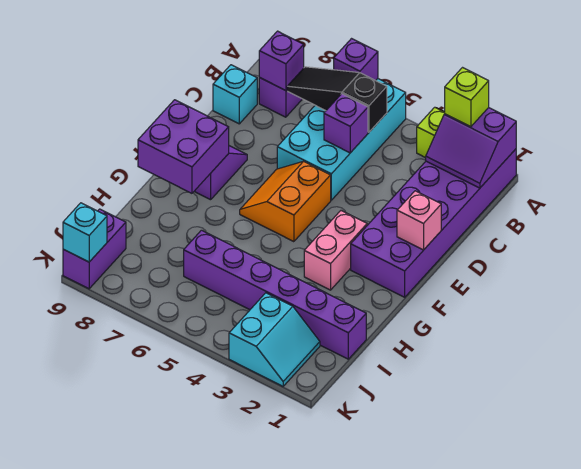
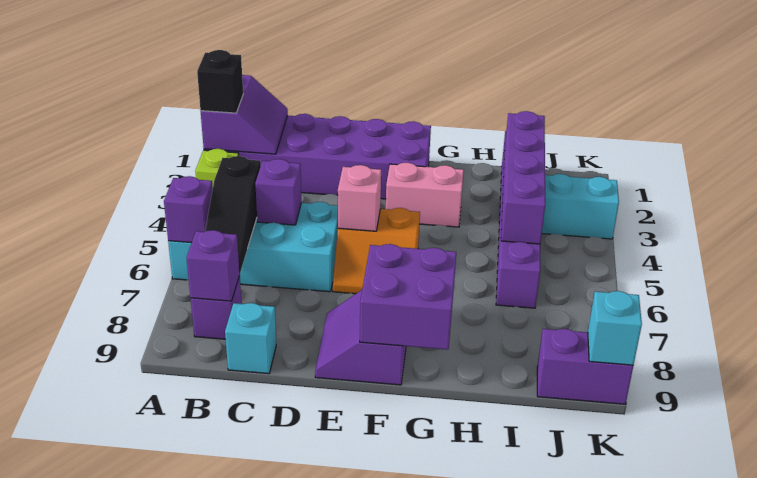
lime brick A2 level 3 -> black brick A2 level 3
pink brick E1 level 2 -> pink brick E5 level 2
none -> purple brick I2:I5 level 2

